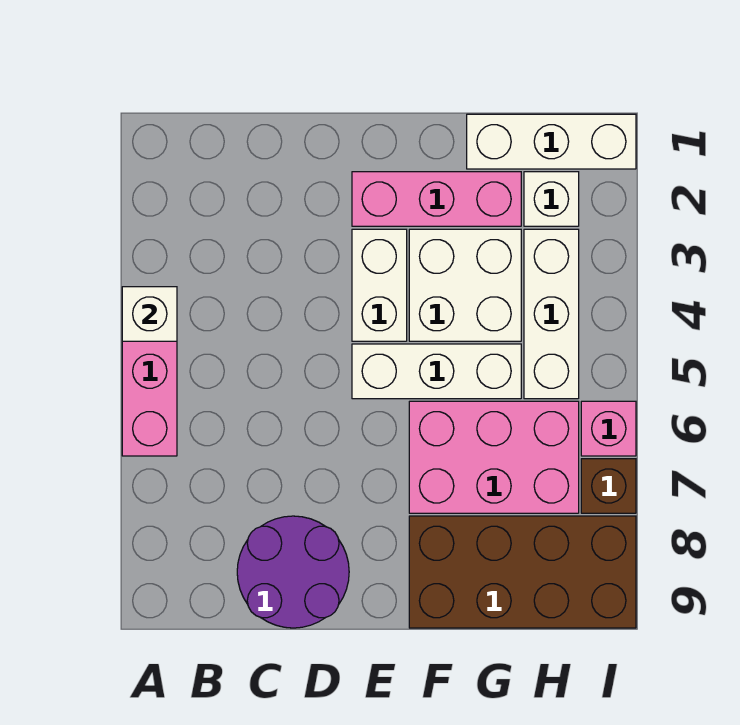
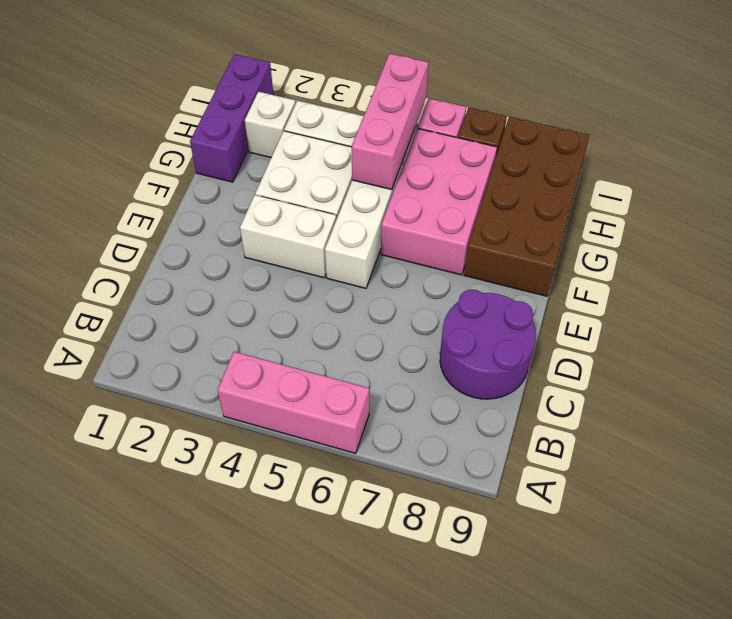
white brick A4 level 2 -> none
pink brick E2:G2 level 1 -> pink brick G5:I5 level 2
white brick G1:I1 level 1 -> purple brick G1:I1 level 1

